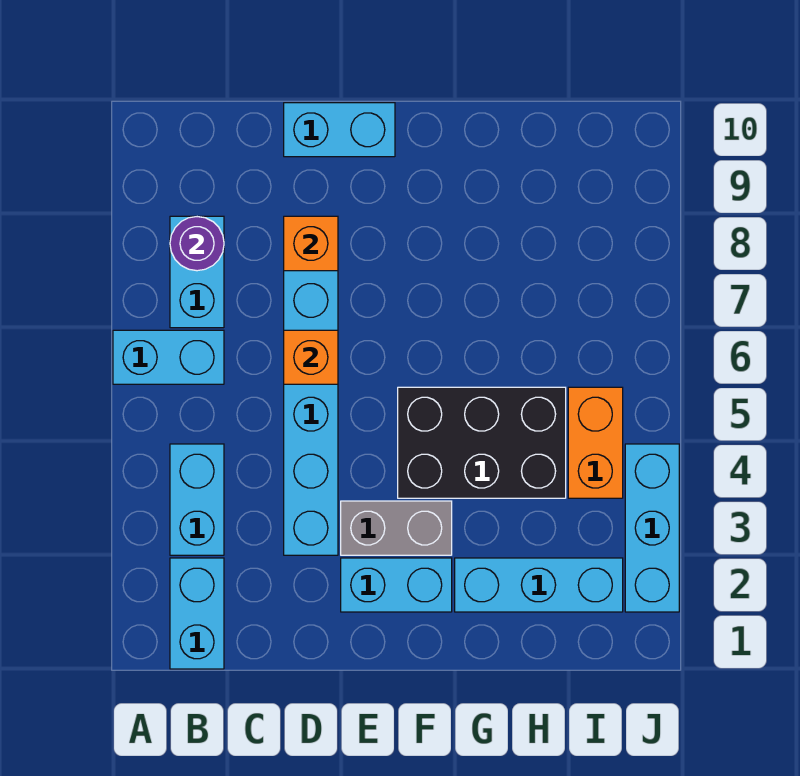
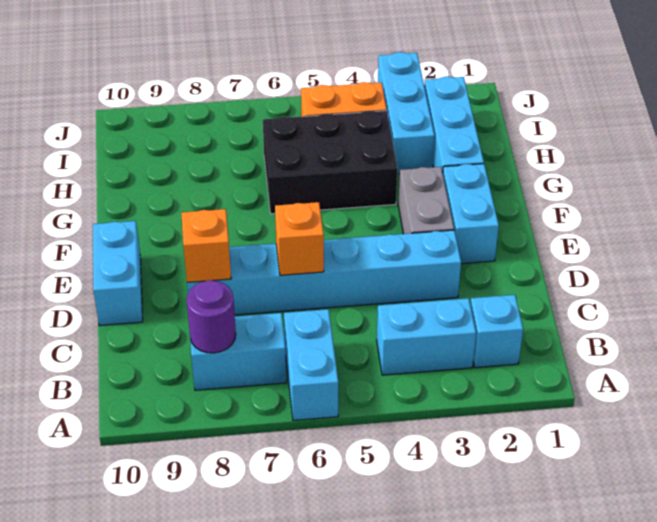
cyan brick B1:B2 level 1 -> cyan brick B2 level 1
black brick F4:H5 level 1 -> black brick G4:H6 level 1
cyan brick J2:J4 level 1 -> cyan brick H3:J3 level 1

